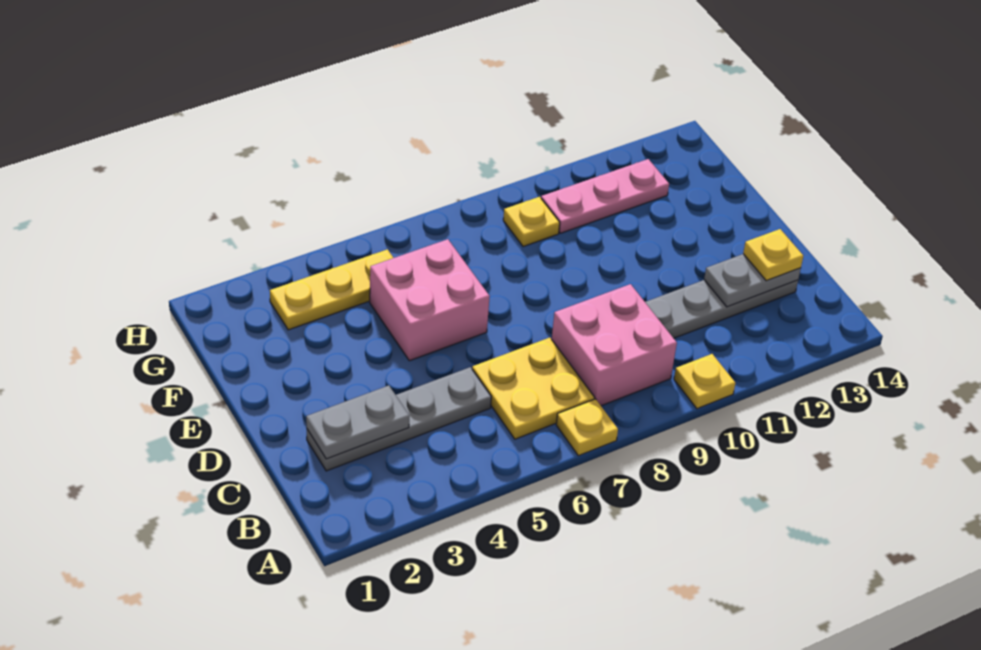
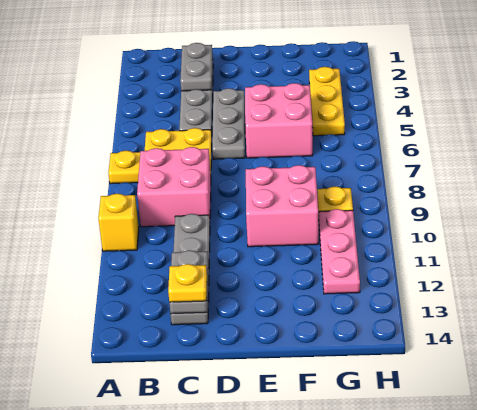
yellow plate A10 level 1 -> yellow brick A10 level 1
none -> grey plate D4:D6 level 1
none -> pink brick E9:F10 level 1

